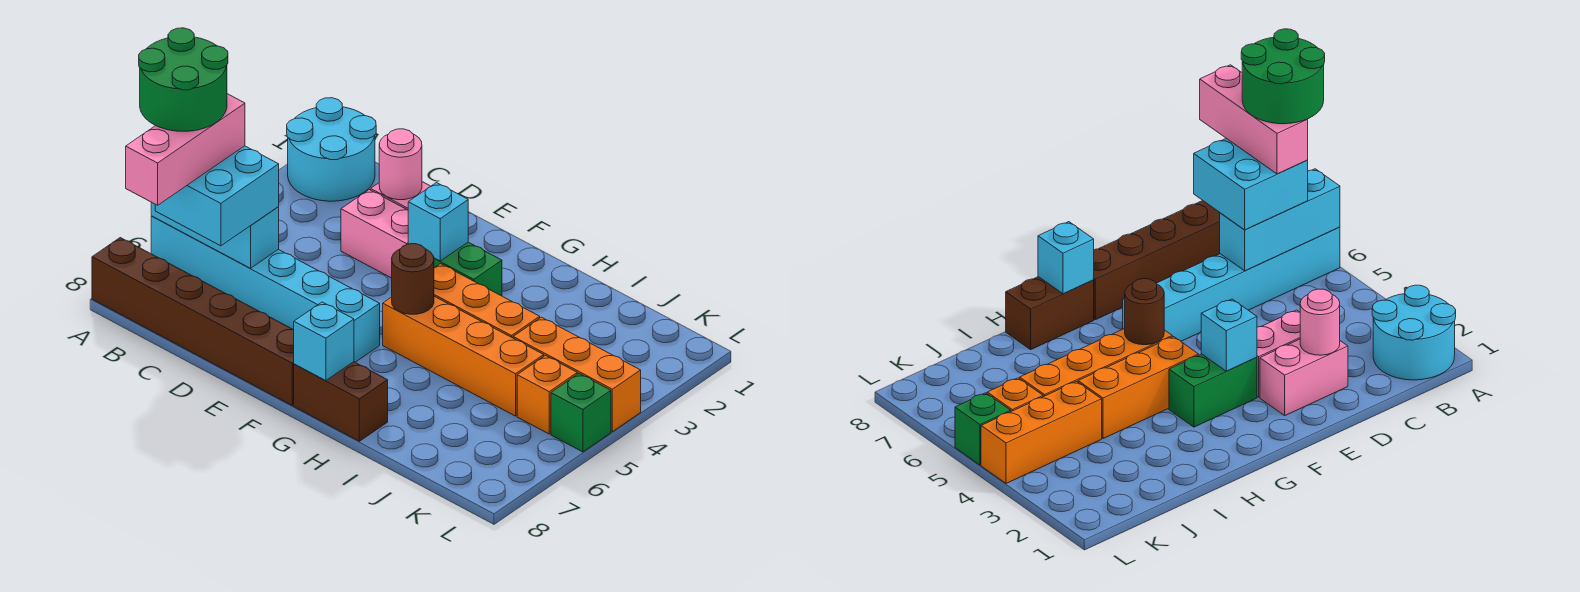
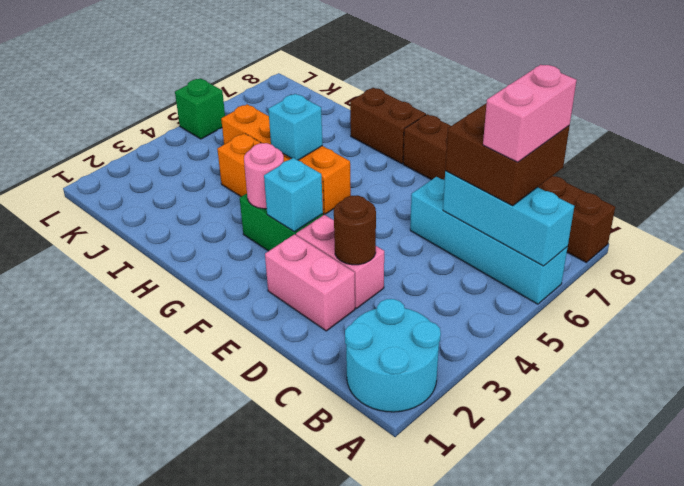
cyan brick A6:F6 level 1 -> cyan brick A6:D6 level 1
green round brick A6:B7 level 5 -> none
cyan brick B6:C7 level 3 -> brown brick B6:C7 level 3
pink brick B6:B8 level 4 -> pink brick B6:B7 level 4
pink round brick D2 level 2 -> pink round brick G3 level 2
brown round brick G5 level 2 -> brown round brick D3 level 2
cyan brick G8 level 2 -> cyan brick H5 level 2
orange brick J4:L4 level 1 -> none
orange brick K5 level 1 -> none

